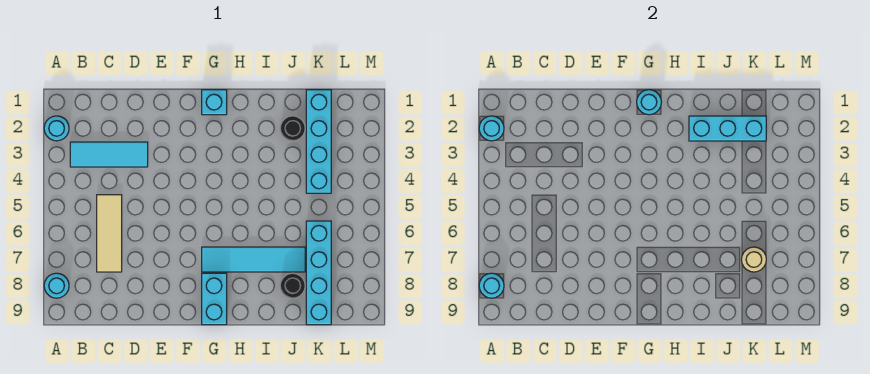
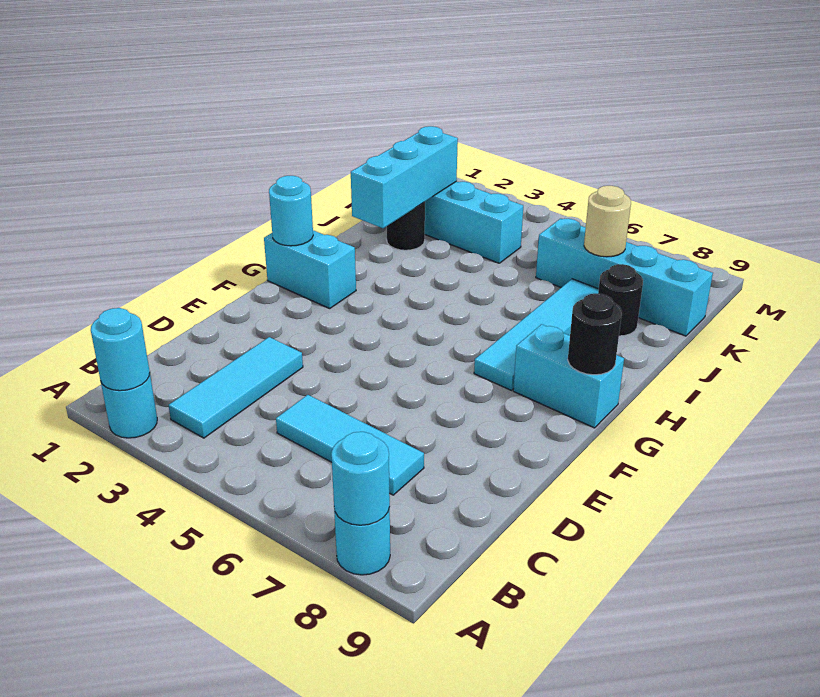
tan tile C5:C7 level 1 -> cyan tile C5:C7 level 1
cyan brick G1 level 1 -> cyan brick G1:G2 level 1
none -> black round brick G9 level 2

